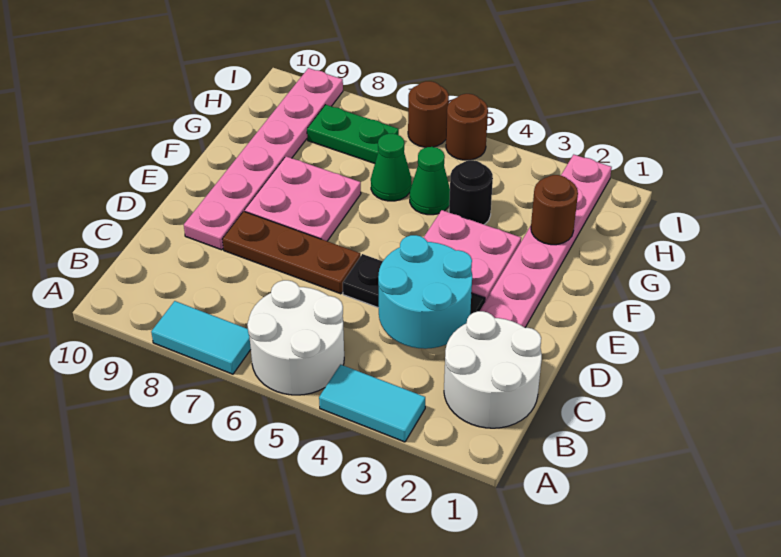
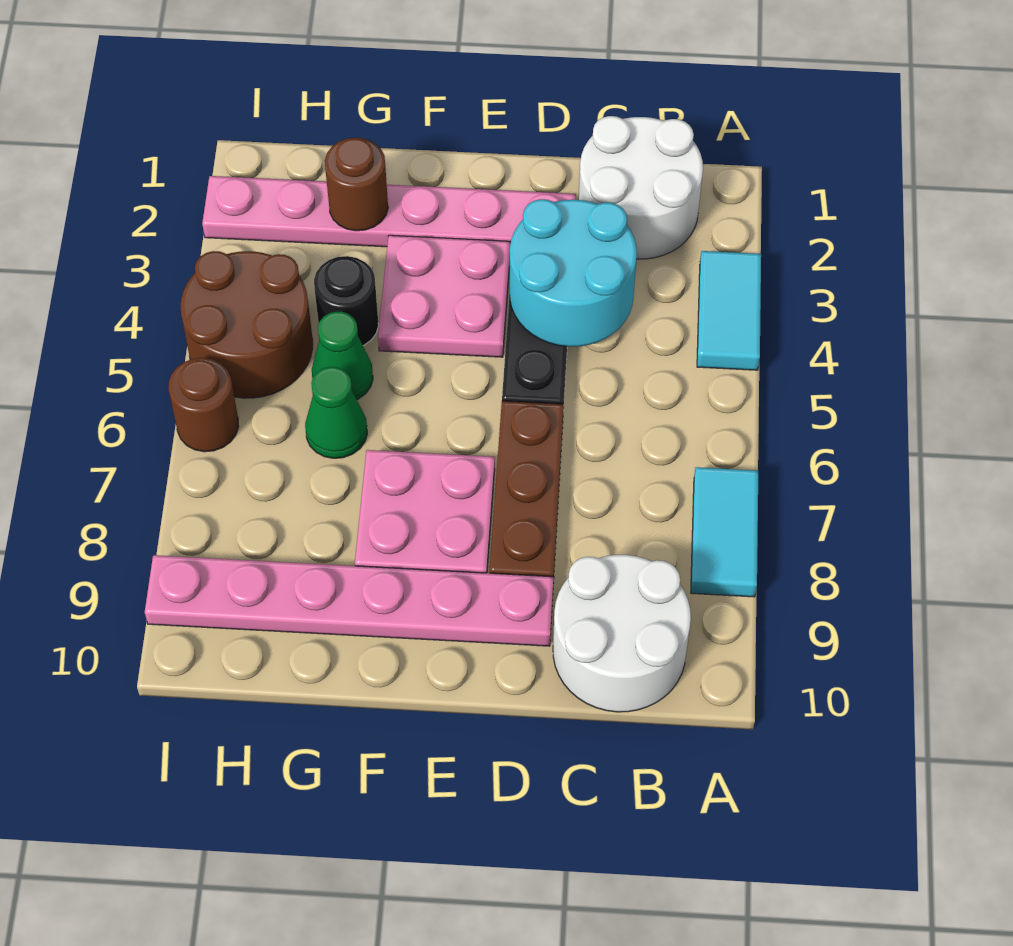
white round brick A5:B6 level 1 -> white round brick B9:C10 level 1
green plate H7:H8 level 1 -> none
brown round brick I5 level 1 -> brown round brick H4:I5 level 1

